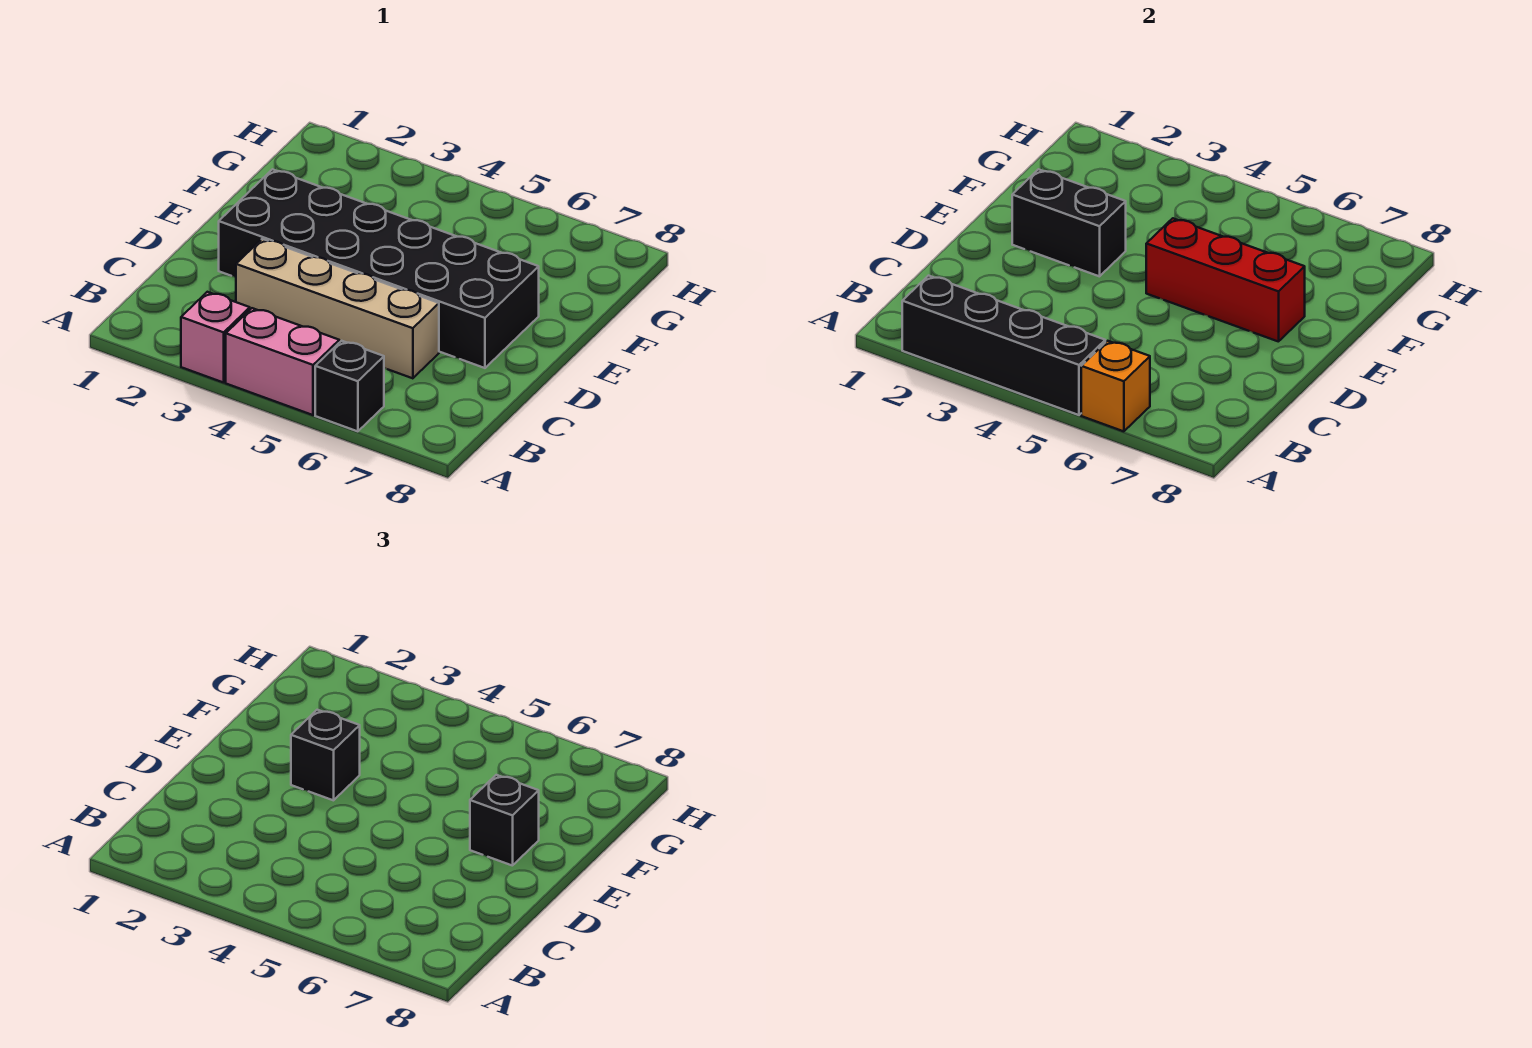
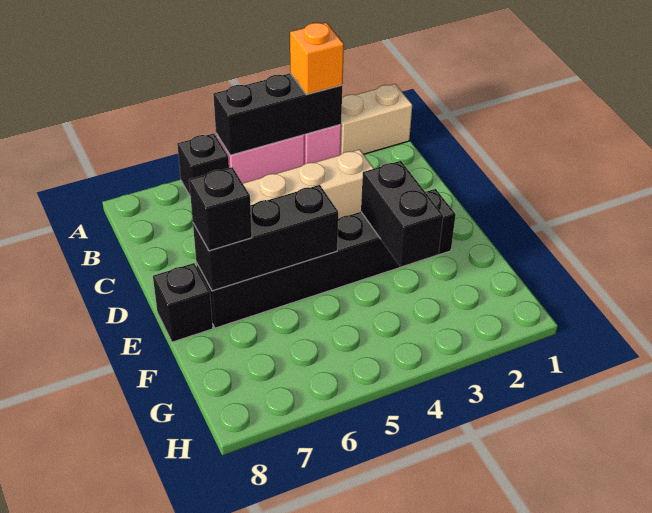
none -> tan brick A1:A2 level 1
black brick A2:A5 level 2 -> black brick A3:A5 level 2
orange brick A6 level 2 -> orange brick A3 level 3
black brick D2:E7 level 1 -> black brick E2:E7 level 1
black brick E2:E3 level 2 -> black brick E3:F3 level 2
black brick E3 level 3 -> black brick E8 level 1
red brick E5:E7 level 2 -> black brick E5:E7 level 2

